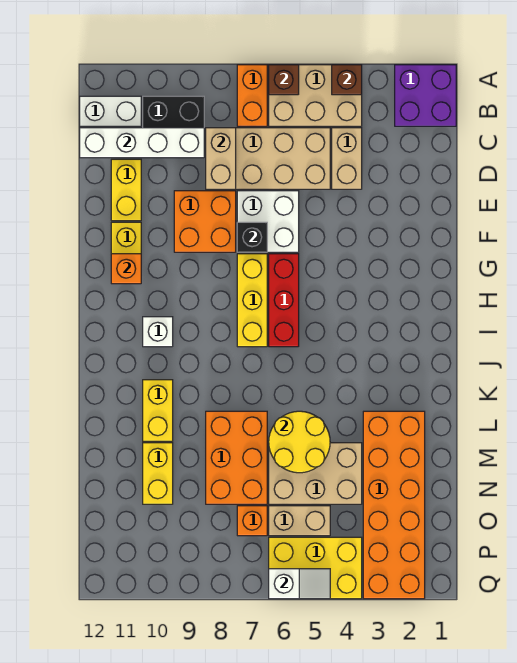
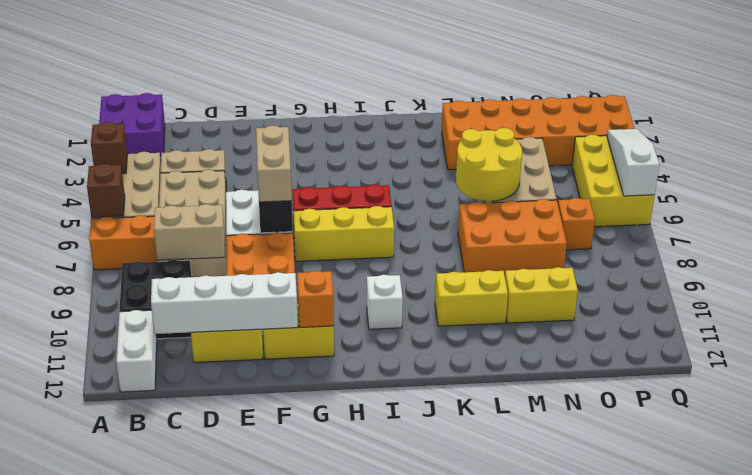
white brick C9:C12 level 2 -> white brick C11:F11 level 2
tan brick O5:O6 level 1 -> tan brick F6:F7 level 3
white slope Q5:Q6 level 2 top 6 -> white slope Q4:Q6 level 2 top 6

